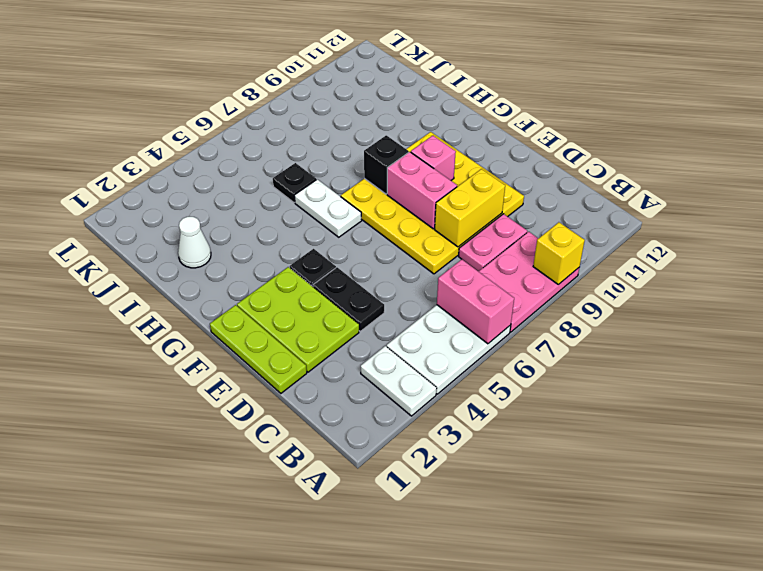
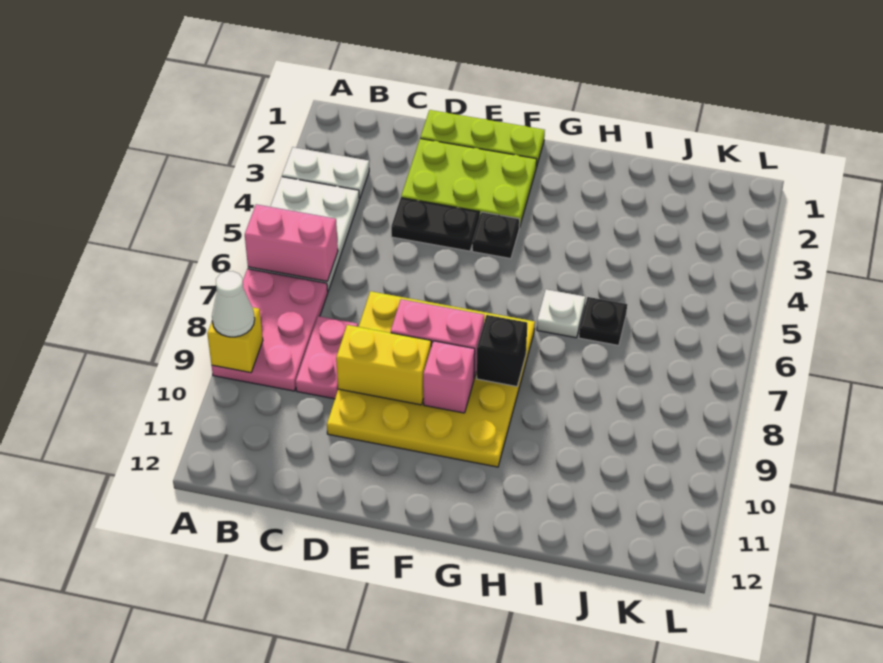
yellow brick D8:D9 level 2 -> yellow brick D9:E9 level 2
white plate G6:H6 level 1 -> white plate H6 level 1
white cone I2 level 1 -> white cone A9 level 3

